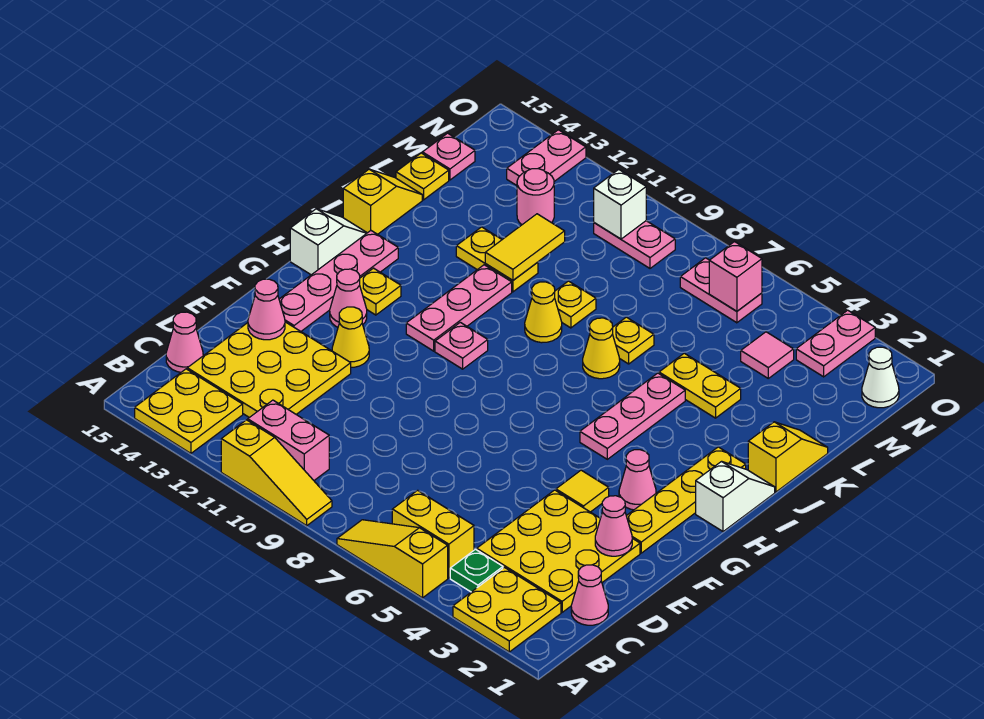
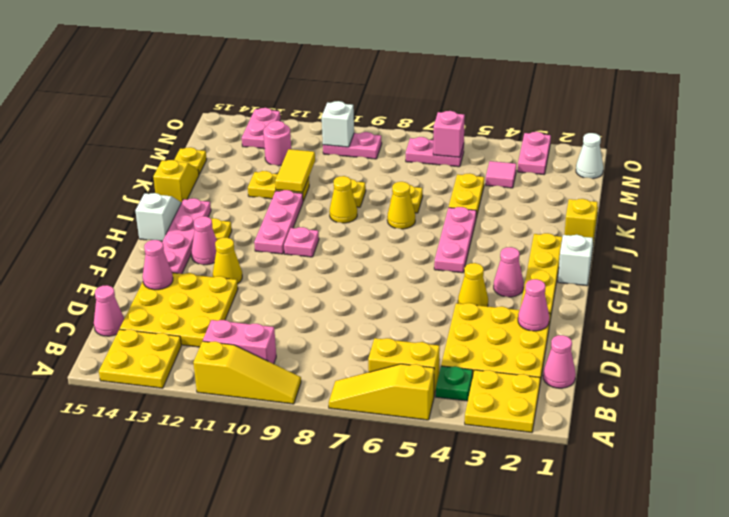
yellow tile F4 level 1 -> yellow cone F4 level 1
yellow plate K4:K5 level 1 -> yellow plate K5:L5 level 1
pink plate M15 level 1 -> none

